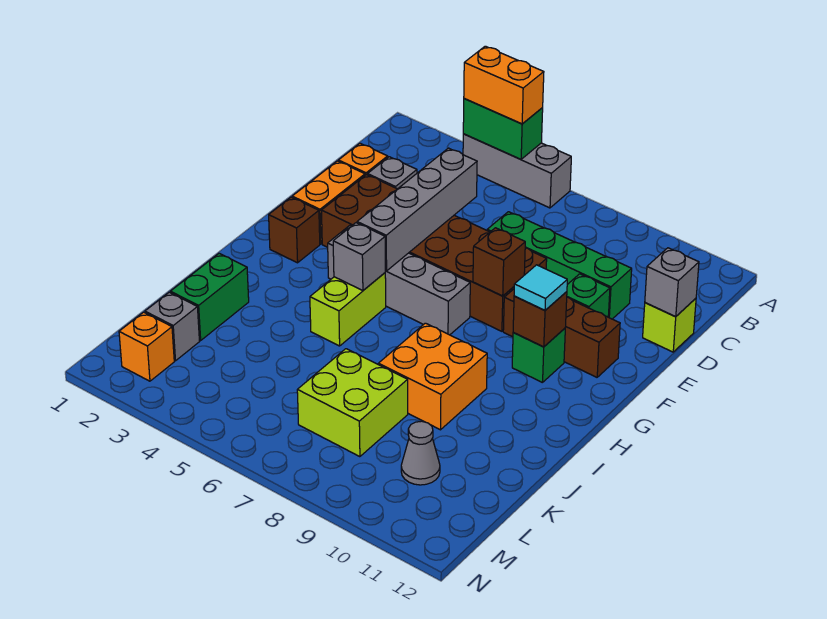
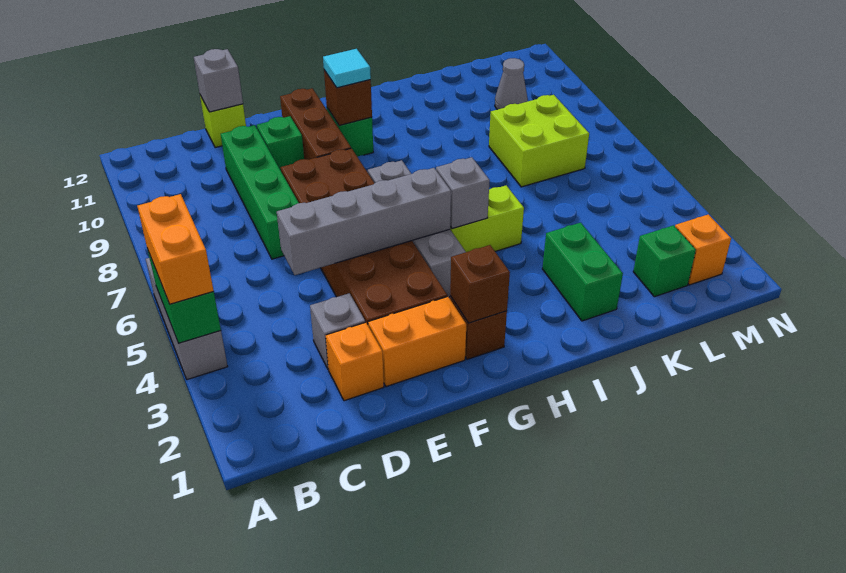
brown brick F8 level 2 -> brown brick G2 level 2
orange brick I8:J9 level 1 -> none
green brick J2:K2 level 1 -> green brick J2:J3 level 1
grey brick L2 level 1 -> green brick L2 level 1

